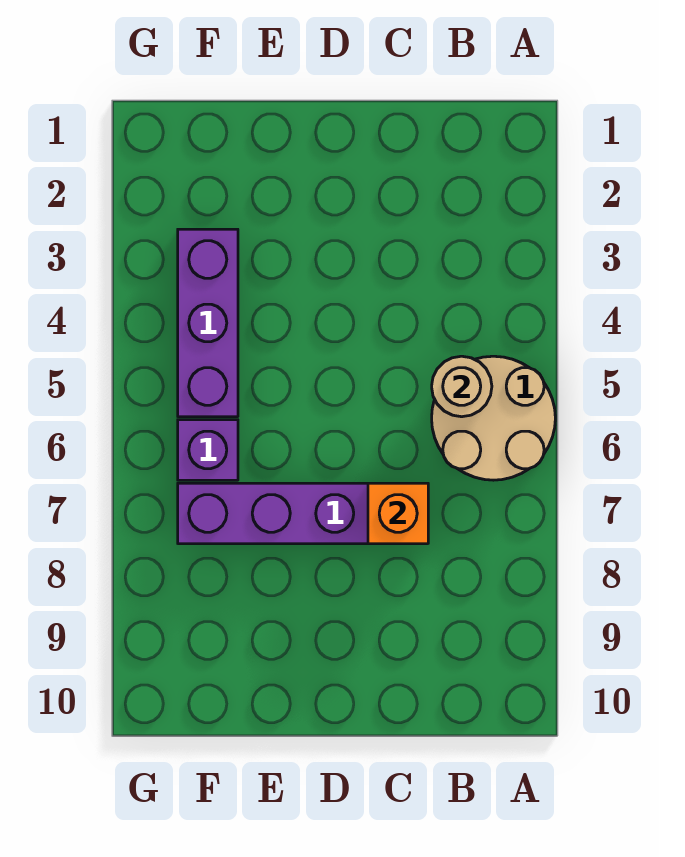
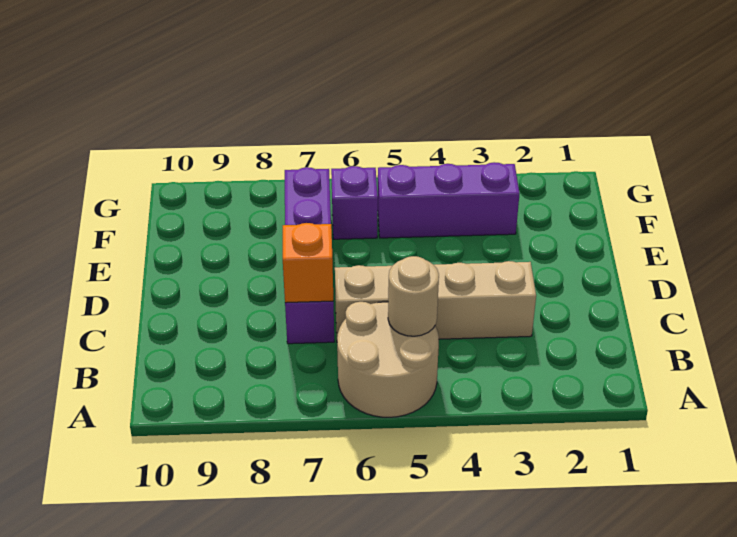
none -> tan brick C3:C6 level 1

